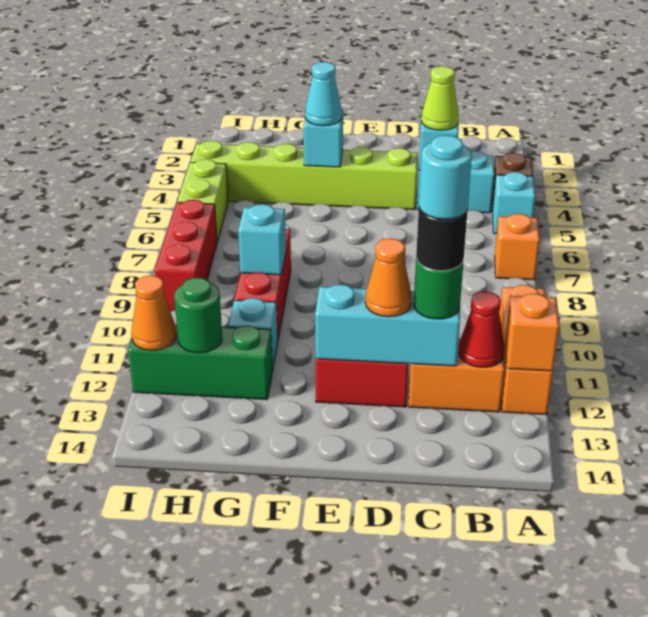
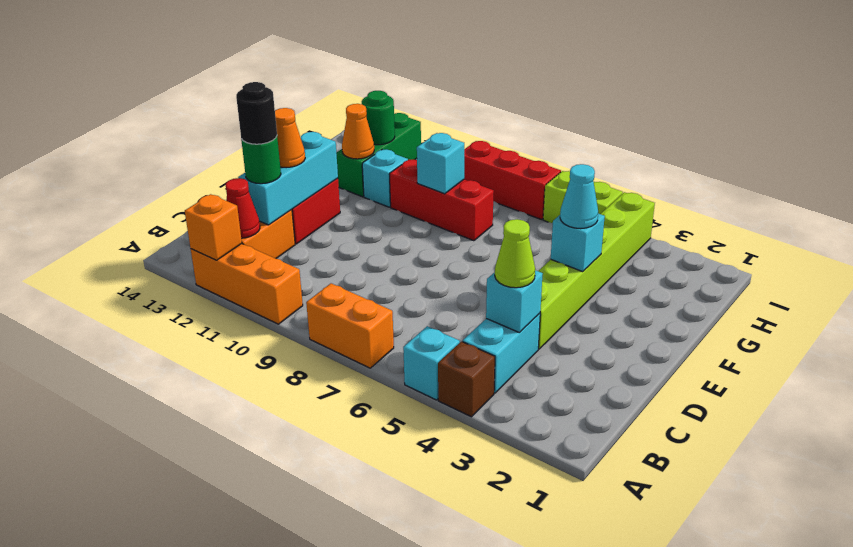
orange brick A7 level 1 -> orange brick A7:A8 level 1
cyan round brick C12 level 5 -> none
orange cone I12 level 2 -> orange cone G12 level 2

